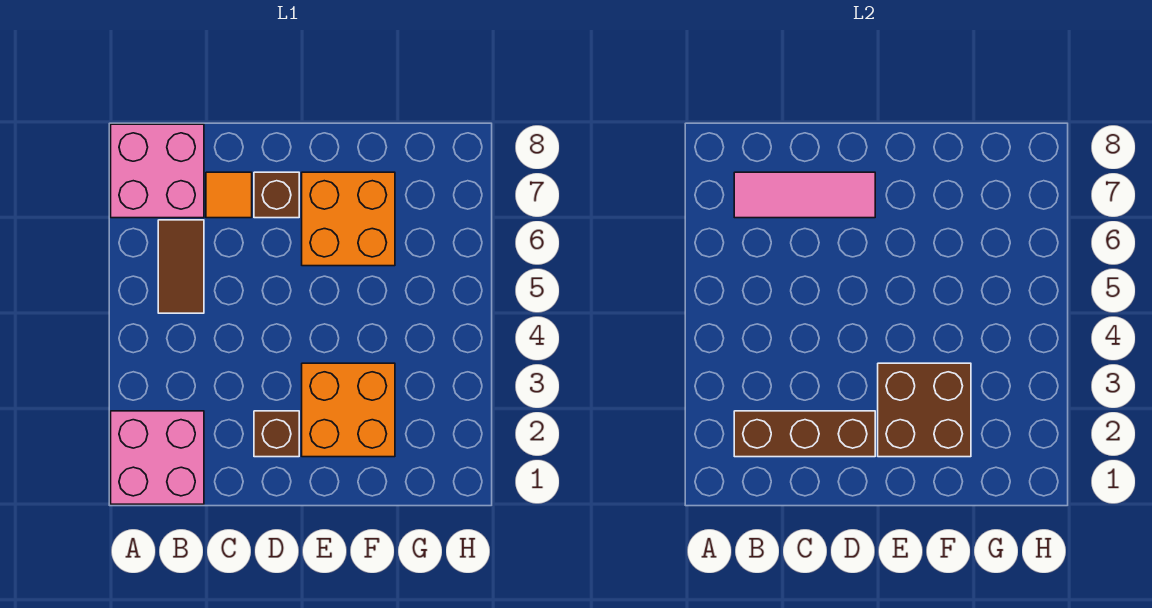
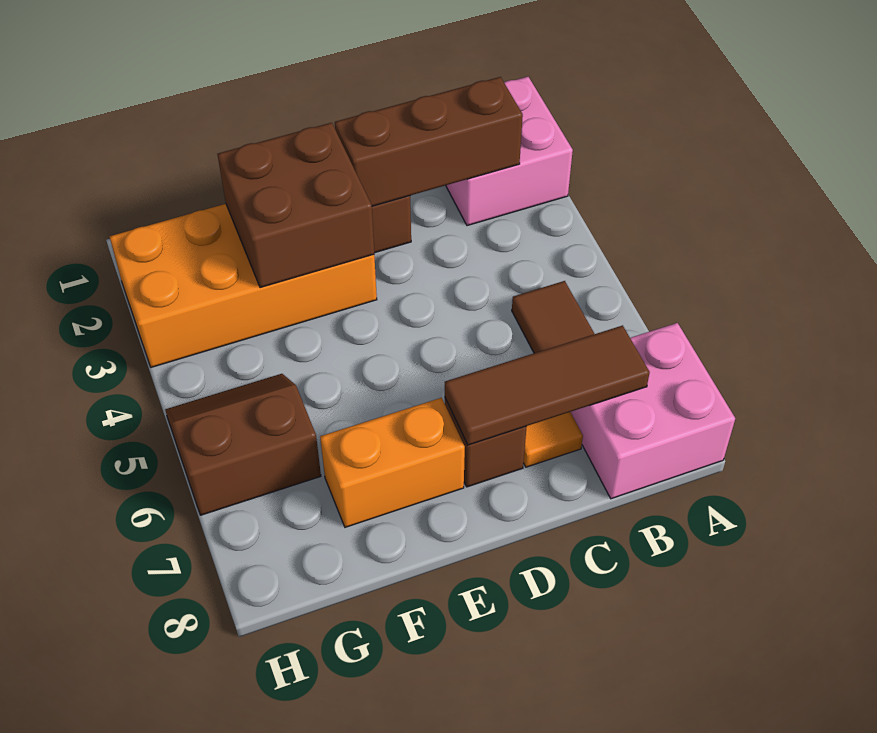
pink tile B7:D7 level 2 -> brown tile B7:D7 level 2
orange brick E2:F3 level 1 -> orange brick E2:H3 level 1
orange brick E6:F7 level 1 -> orange brick E7:F7 level 1
none -> brown slope G5:H6 level 1 top 6

